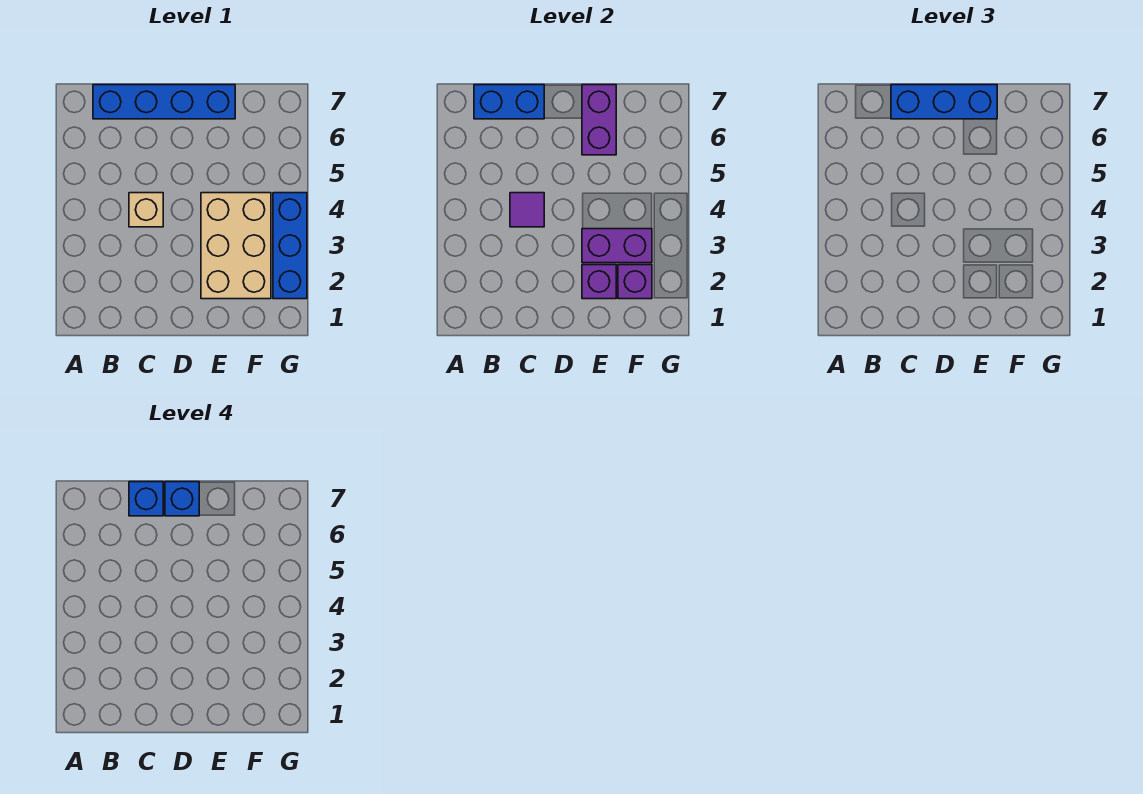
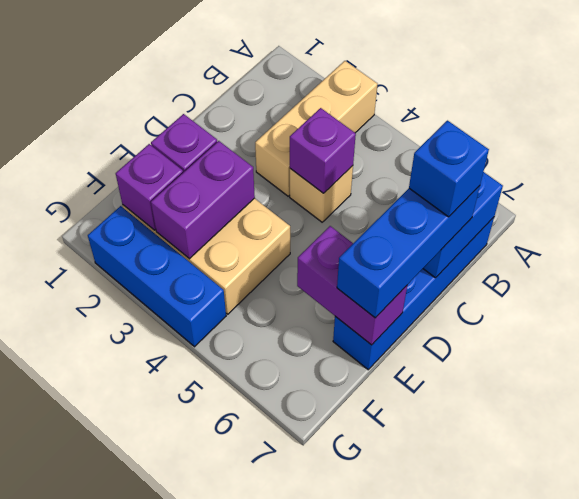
none -> tan brick A3:C3 level 1
purple tile C4 level 2 -> purple brick C4 level 2
blue brick D7 level 4 -> none

